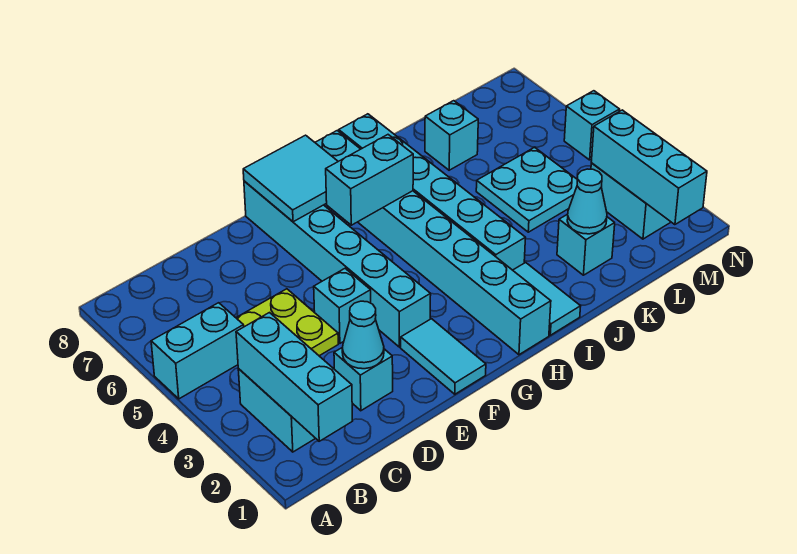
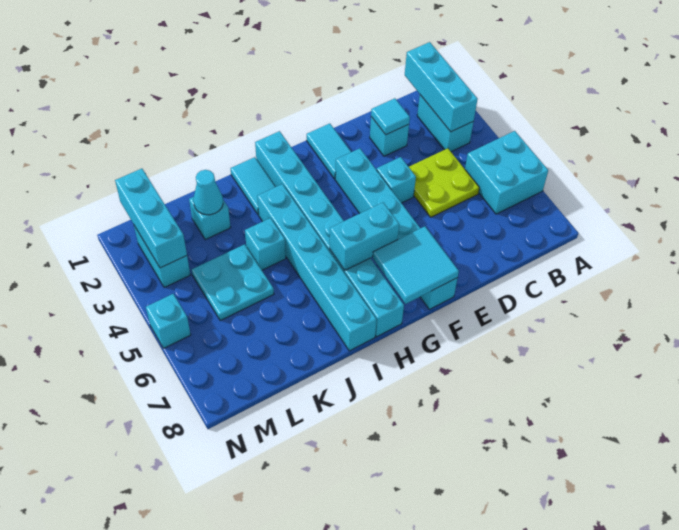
cyan brick A5:B5 level 1 -> cyan brick A5:B6 level 1
cyan cone D2 level 2 -> cyan tile D2 level 2
cyan brick K7 level 1 -> cyan brick J4 level 1

